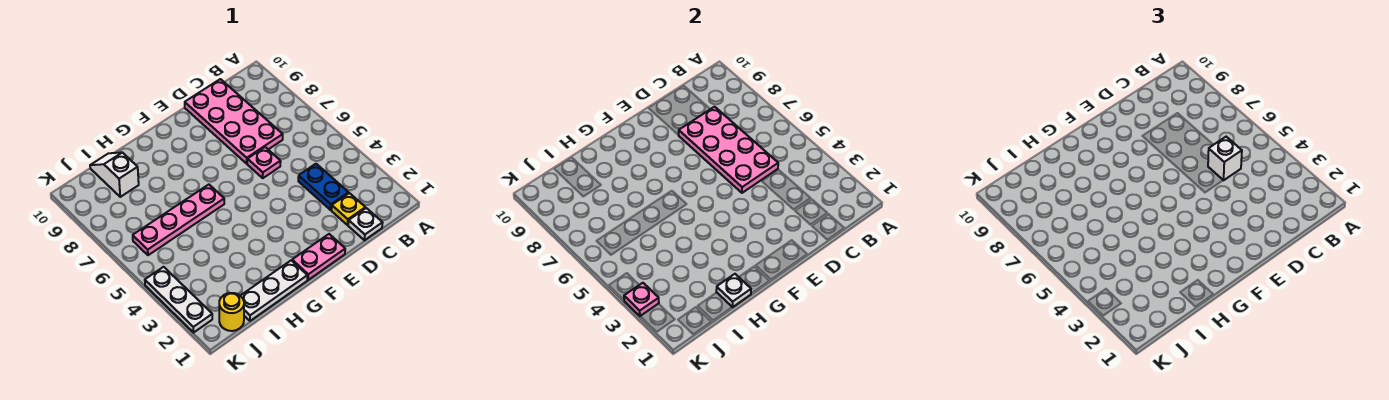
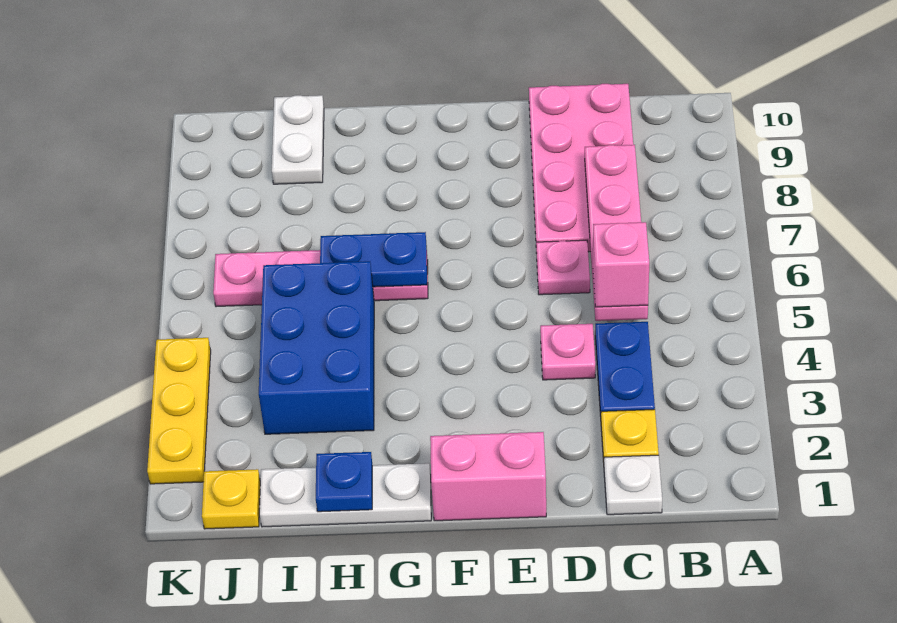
pink plate C5:D8 level 2 -> pink plate C5:C8 level 2
white brick C5 level 3 -> pink brick C5 level 3
pink plate E1:F1 level 1 -> pink brick E1:F1 level 1
none -> blue plate G6:H6 level 2
white plate H1 level 2 -> blue plate H1 level 2
none -> blue brick H3:I5 level 1
white slope I9:I10 level 1 top 9 -> white plate I9:I10 level 1
yellow round brick J1 level 1 -> yellow plate J1 level 1
white plate K2:K4 level 1 -> yellow plate K2:K4 level 1
pink plate K3 level 2 -> pink plate D4 level 1

